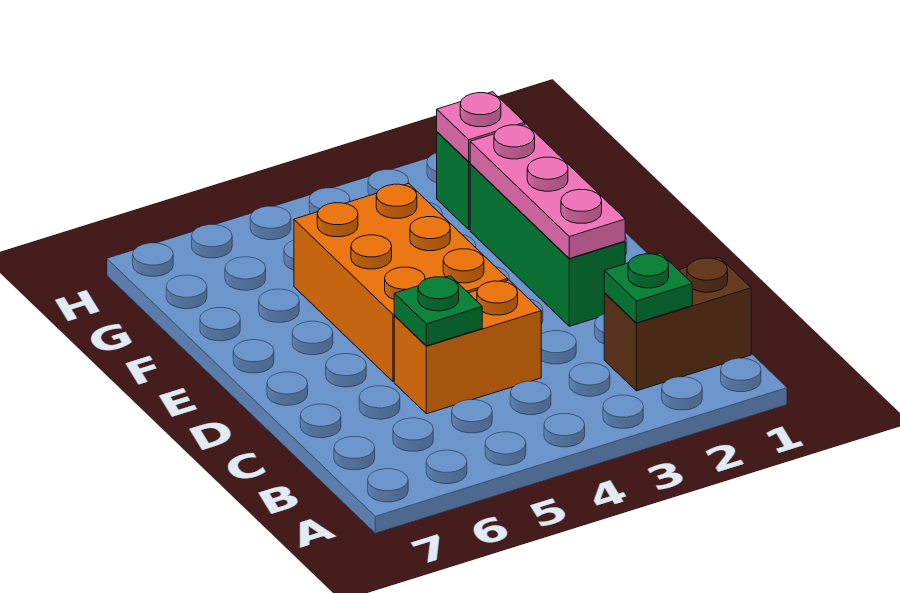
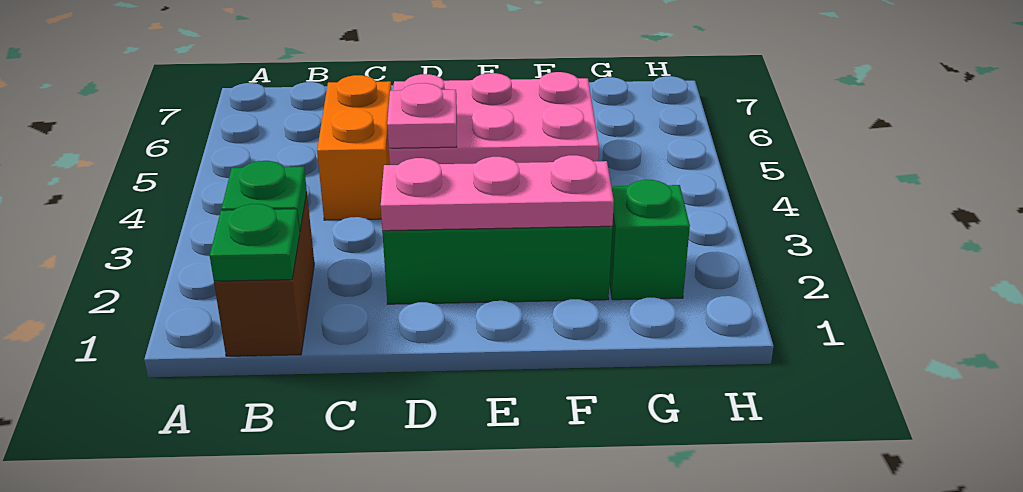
green plate C5 level 2 -> green plate B1 level 2
orange brick D4:F5 level 1 -> pink brick D4:F5 level 1
pink plate G2 level 2 -> pink plate D4 level 2

